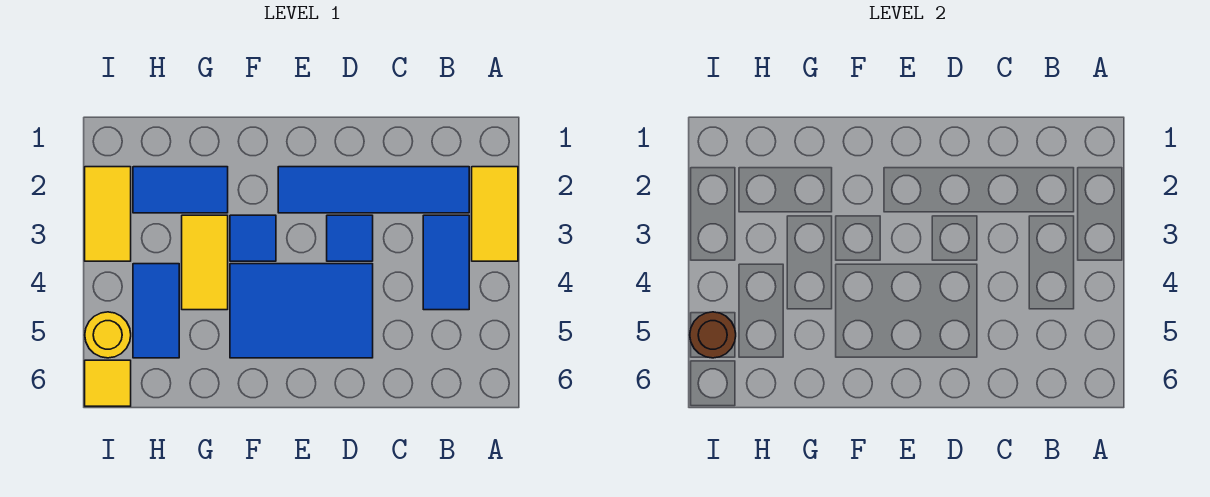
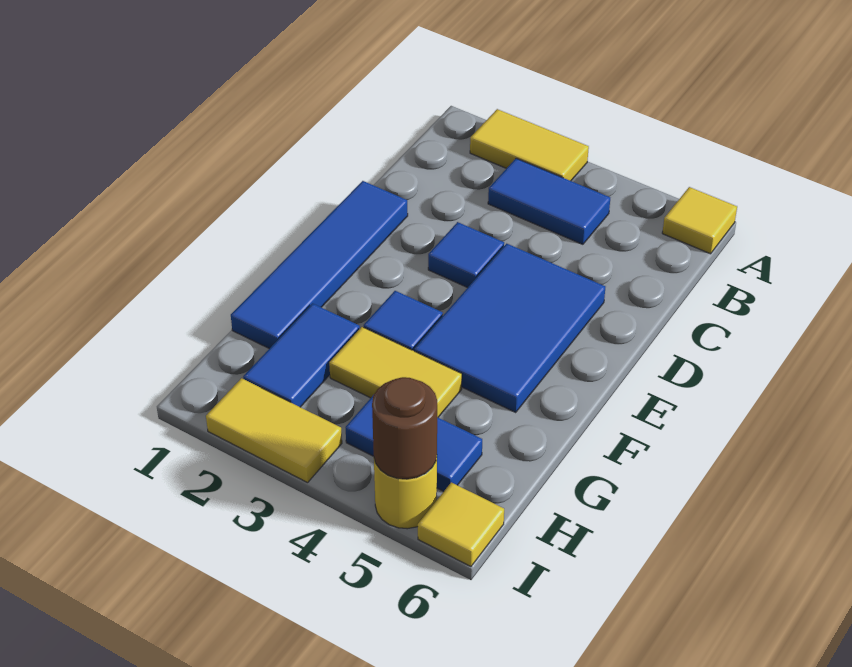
none -> yellow tile A6 level 1
blue tile B2:E2 level 1 -> blue tile D1:G1 level 1

